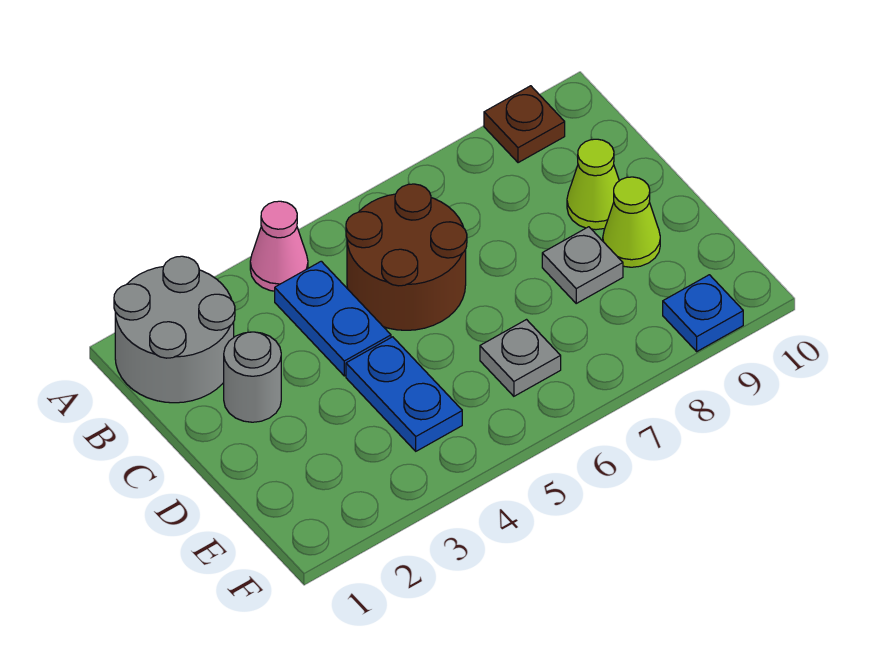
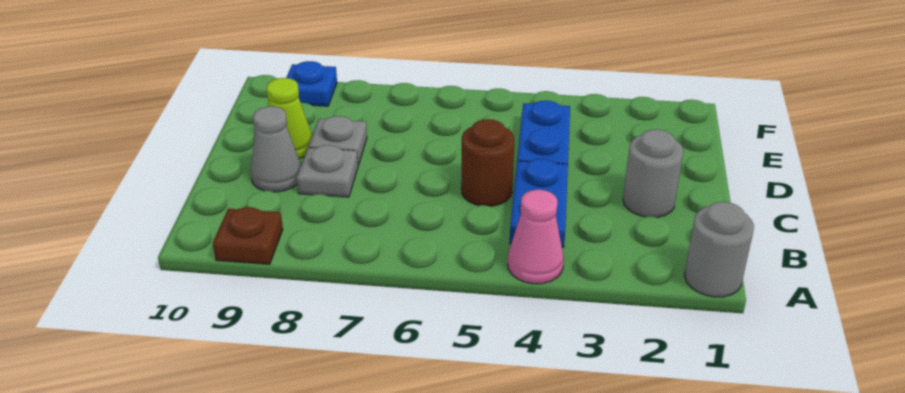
grey round brick A1:B2 level 1 -> grey round brick A1 level 1
brown round brick B5:C6 level 1 -> brown round brick C5 level 1
lime cone C9 level 1 -> grey cone C9 level 1
grey plate E6 level 1 -> grey plate C8 level 1

